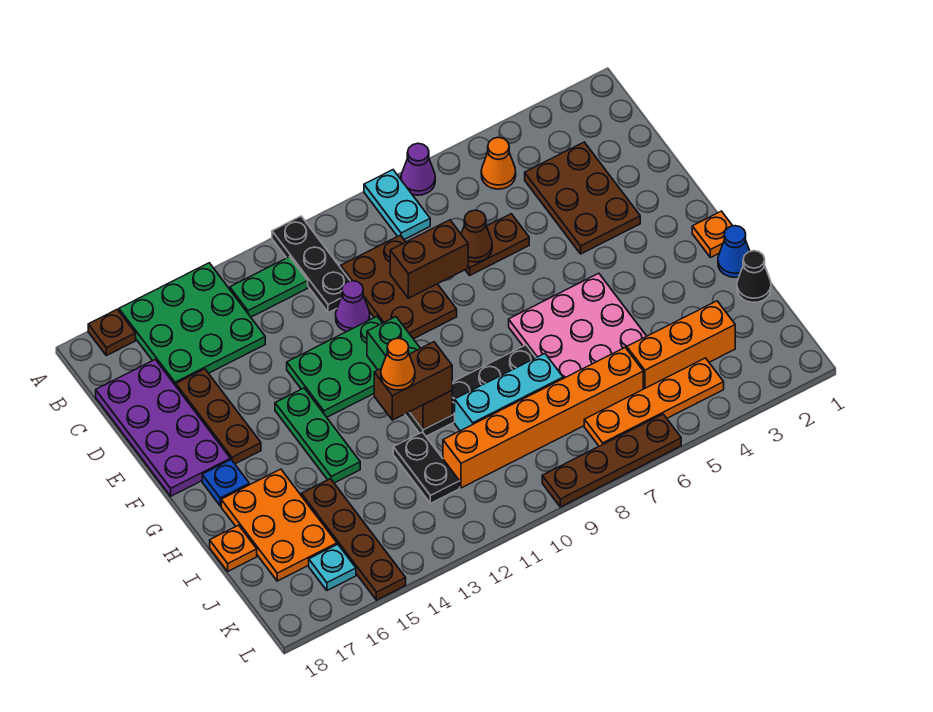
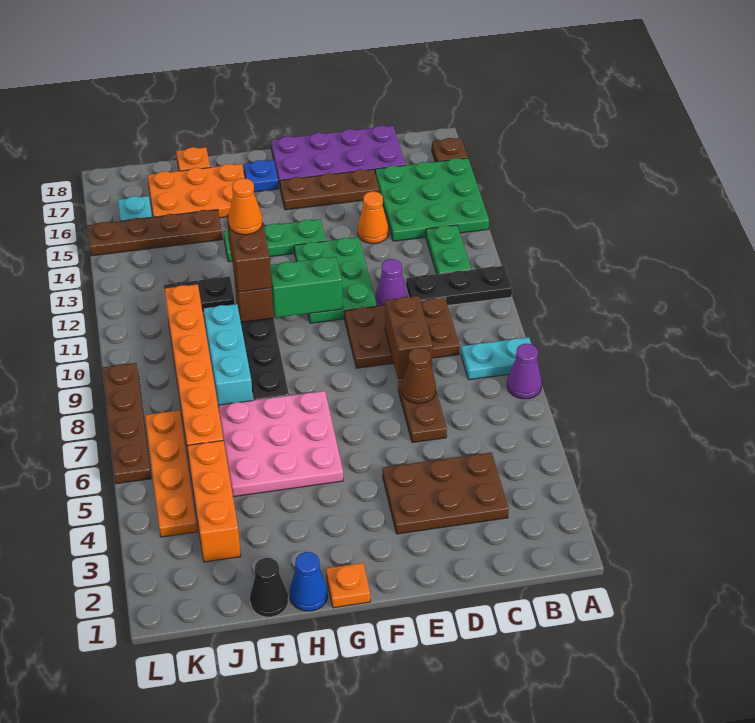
orange cone B5 level 1 -> orange cone D14 level 1

